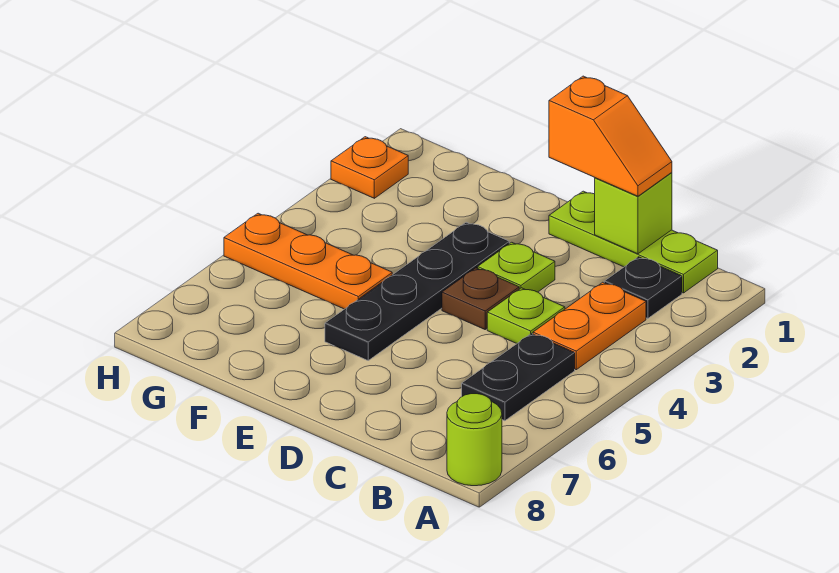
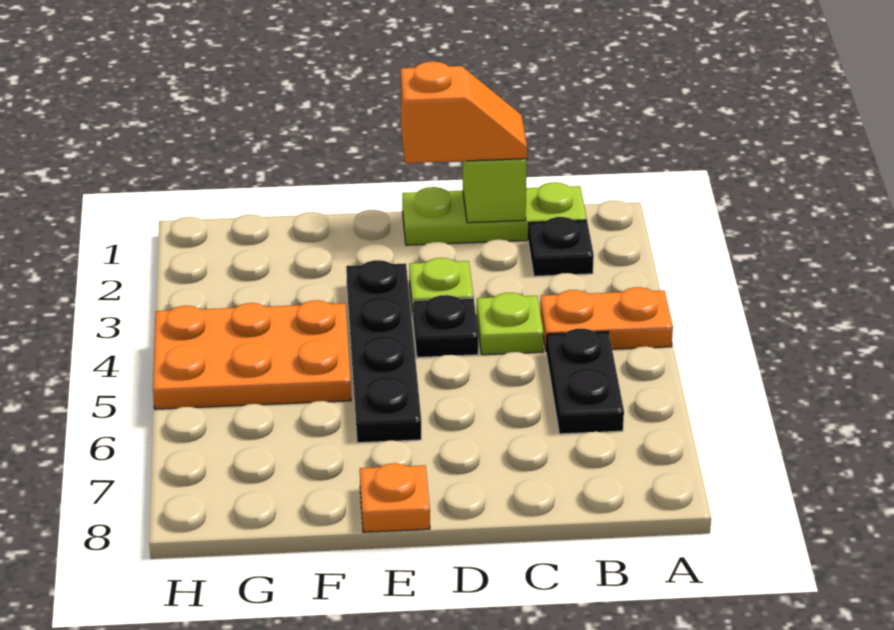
lime round brick A8 level 1 -> none
orange plate B3:B4 level 1 -> orange plate A4:B4 level 1
brown plate D4 level 1 -> black plate D4 level 1
orange plate F5:H5 level 1 -> orange plate F4:H5 level 1
orange plate H2 level 1 -> orange plate E8 level 1

